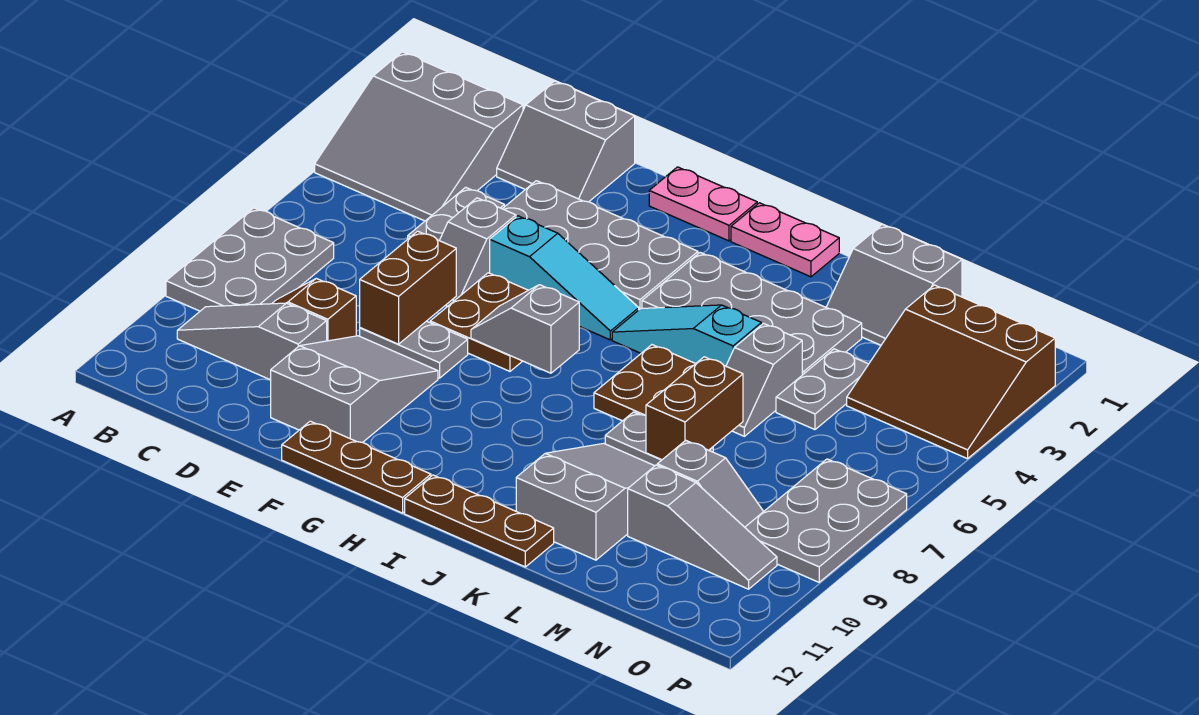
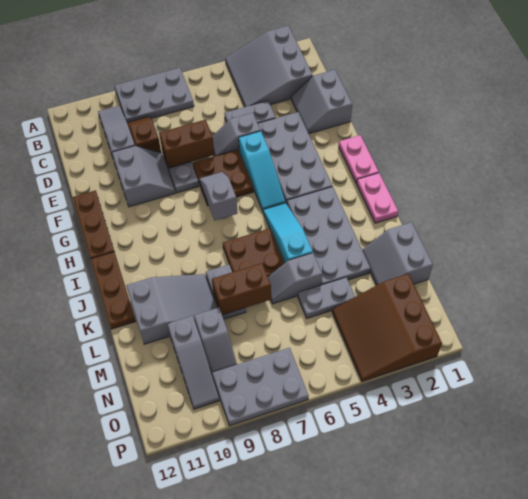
grey slope E9:F11 level 1 top 11 -> grey slope E9:F10 level 1 top 10

